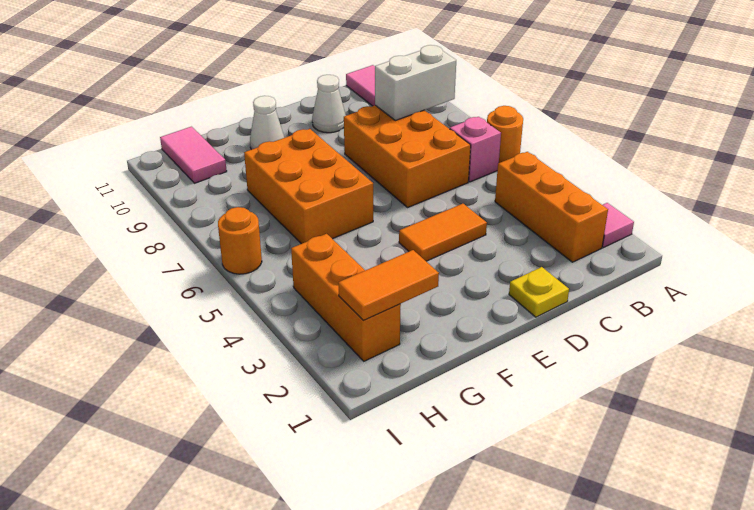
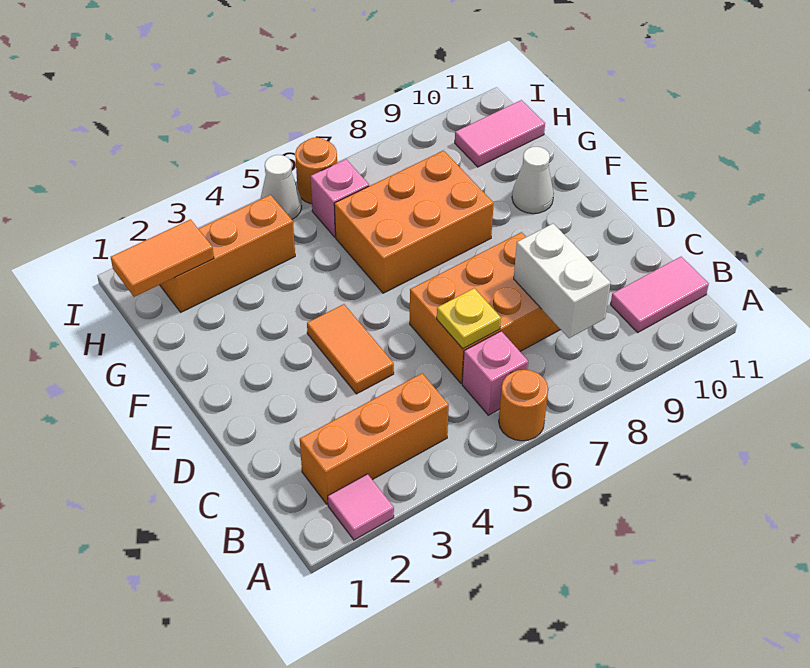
yellow plate D1 level 1 -> yellow plate C6 level 2
white cone D10 level 1 -> white cone I5 level 1
orange tile G2:H2 level 2 -> orange tile H1:H2 level 2
none -> pink brick H6 level 1

